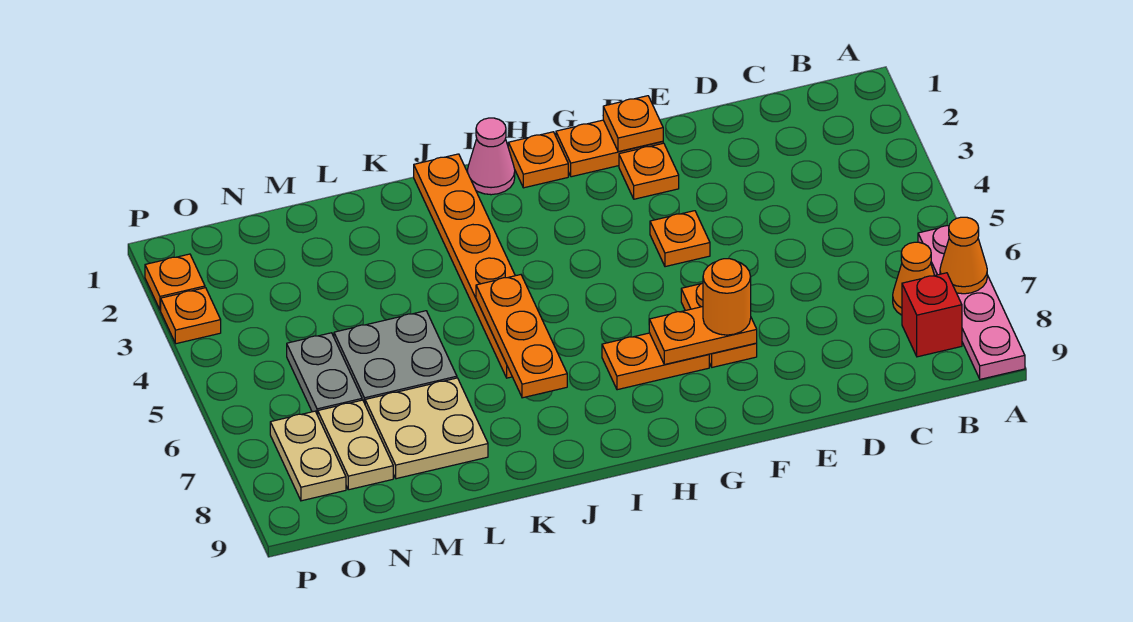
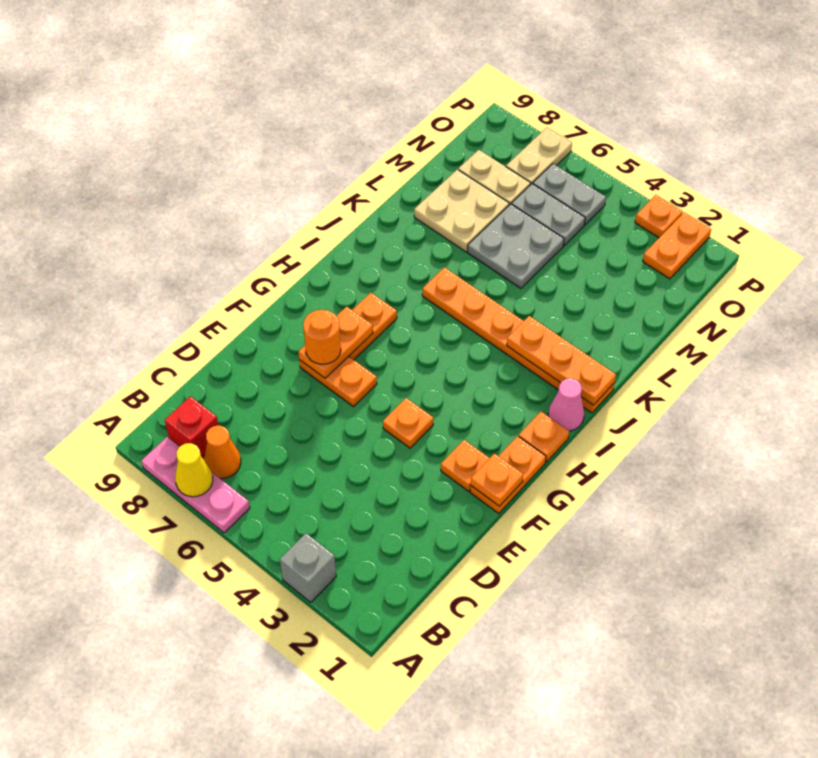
none -> grey brick A3 level 1
pink plate A6:A9 level 1 -> pink plate A6:A8 level 1
orange cone A7 level 2 -> yellow cone A7 level 2
orange plate J5:J7 level 2 -> orange plate J1:J3 level 2
none -> grey plate O5:O6 level 1
tan plate O7:O8 level 1 -> tan plate O7:P7 level 1
orange plate P2 level 1 -> orange plate O2:P2 level 1

